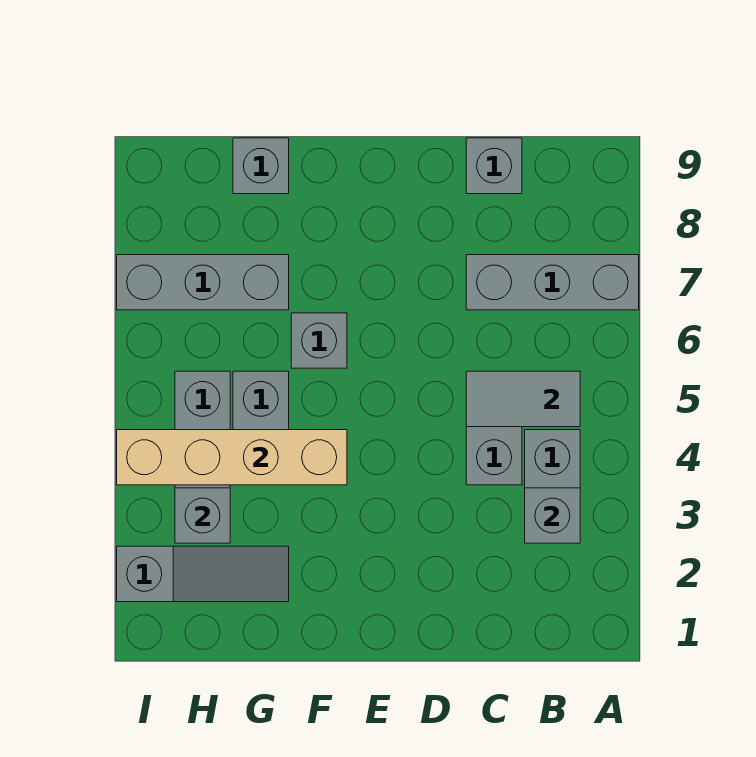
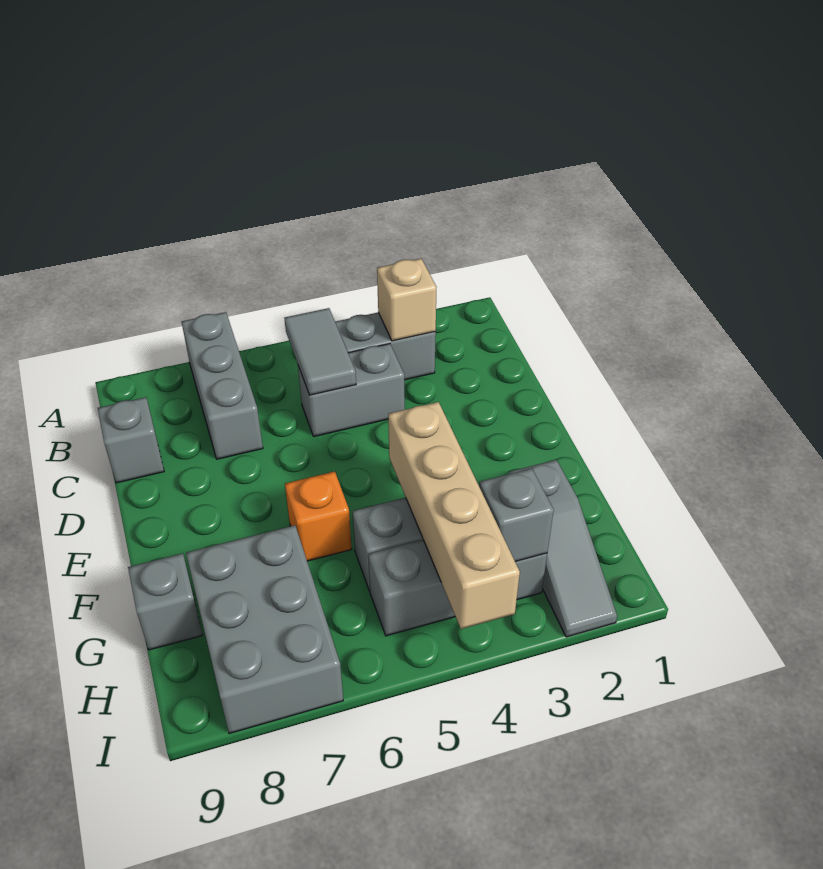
grey brick B3 level 2 -> tan brick B3 level 2
grey brick F6 level 1 -> orange brick F6 level 1
grey slope G2:I2 level 1 top I -> grey slope G2:I2 level 1 top G
grey brick G7:I7 level 1 -> grey brick G7:I8 level 1

